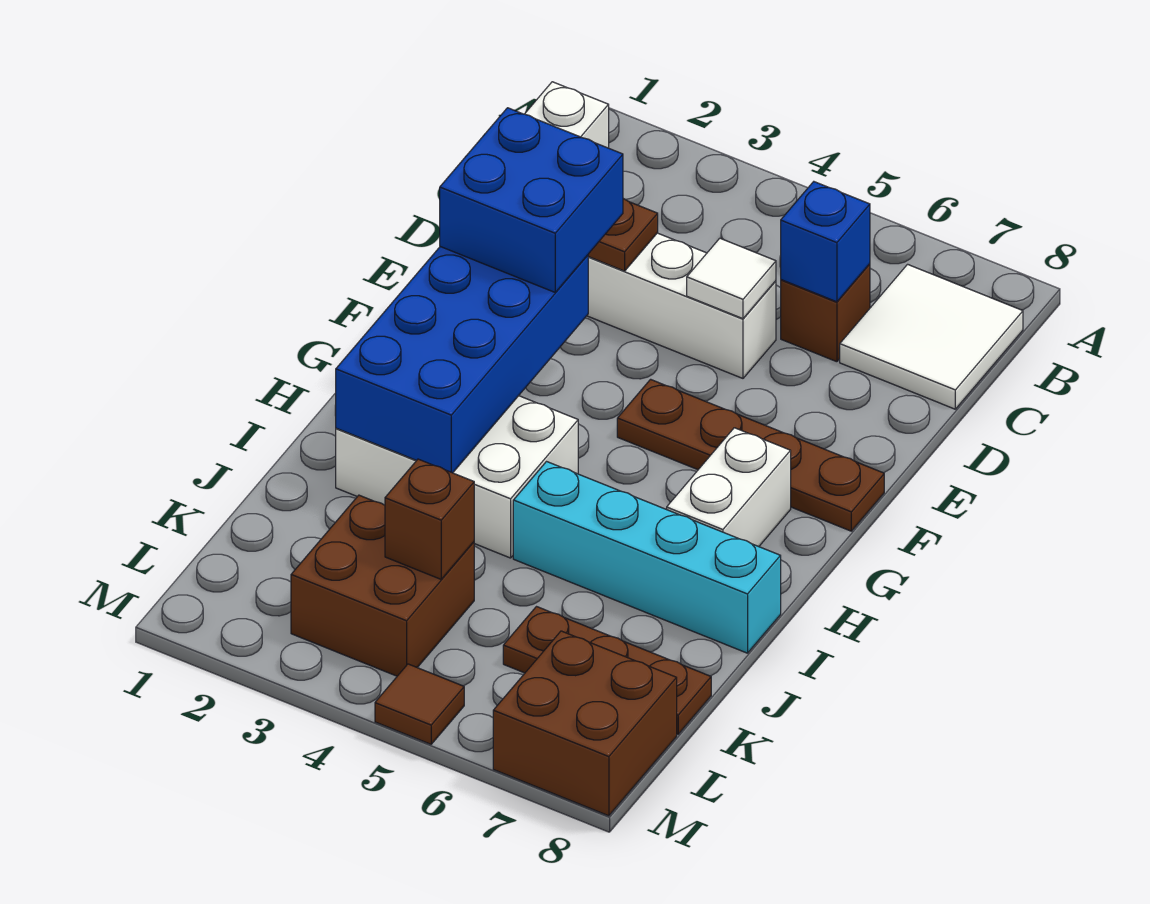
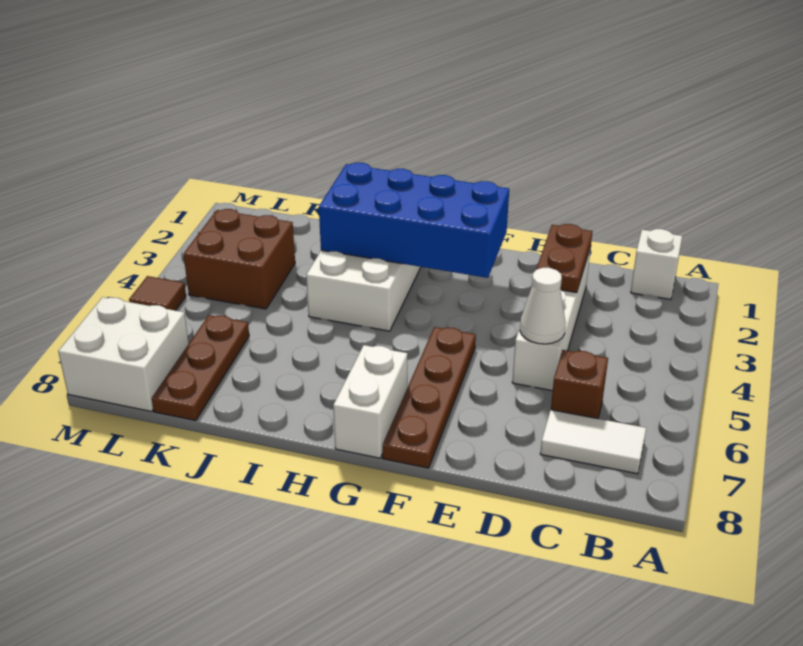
white tile B7:C8 level 1 -> white tile B7:C7 level 1
blue brick C6 level 2 -> none
white tile D5 level 2 -> white cone D5 level 2
blue brick E2:F3 level 3 -> none
white brick G7:H7 level 1 -> white brick G7:G8 level 1
cyan brick I5:I8 level 1 -> none
brown brick K4 level 2 -> none
brown brick L7:M8 level 1 -> white brick L7:M8 level 1

